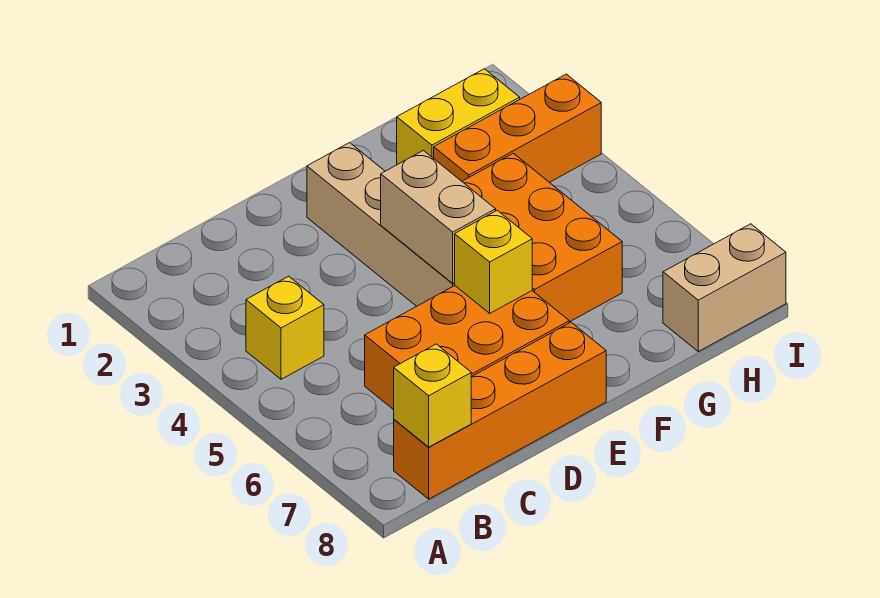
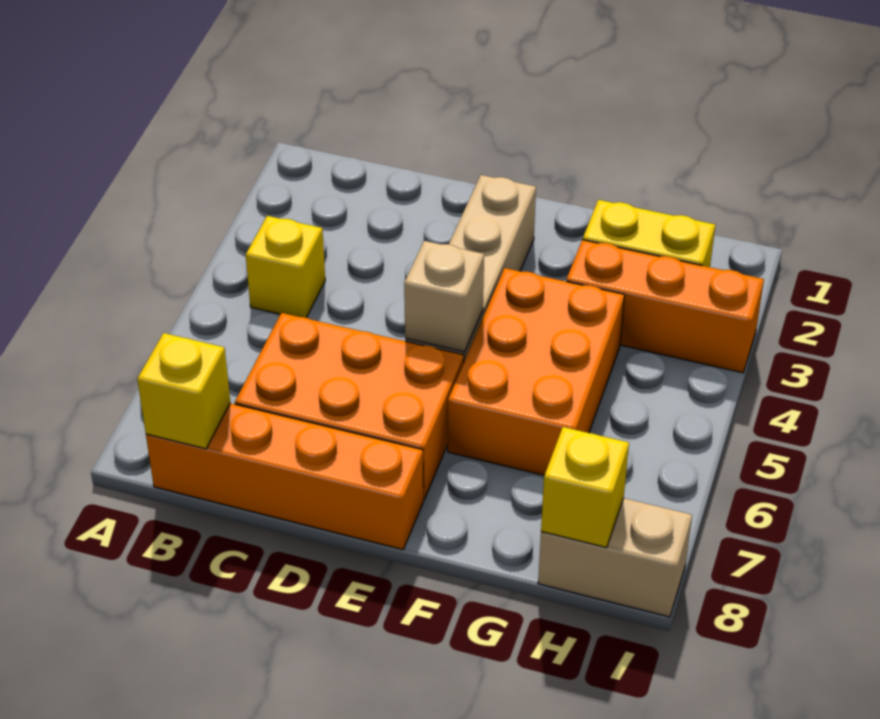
tan brick E4:E5 level 2 -> tan brick E5 level 2
yellow brick E6 level 2 -> yellow brick H8 level 2

